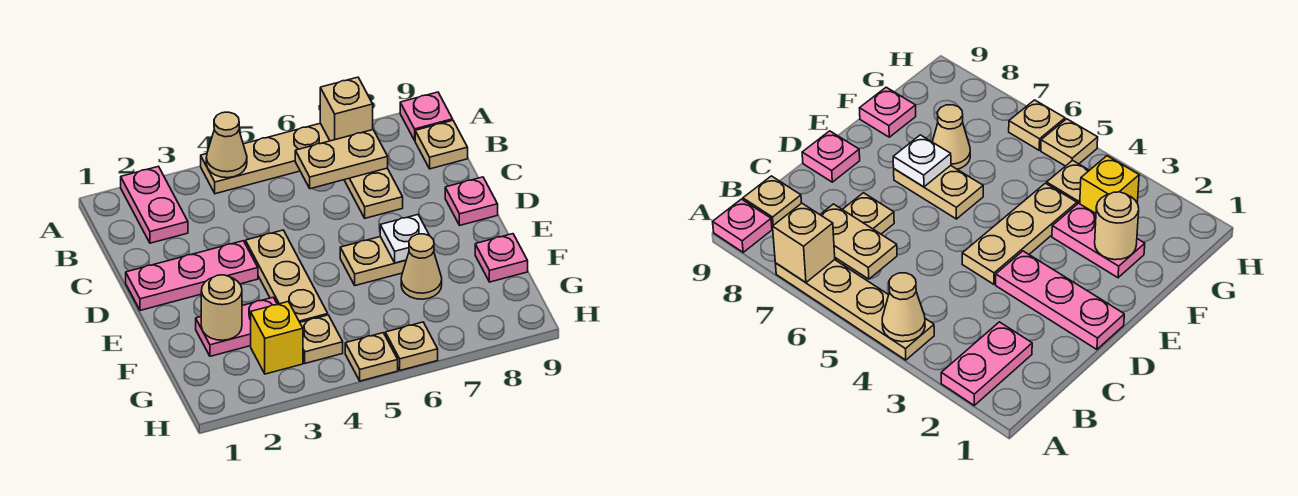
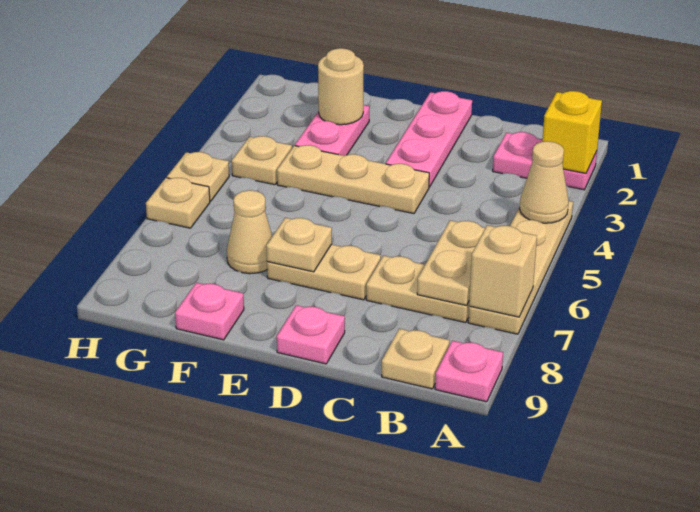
tan plate E6:E7 level 1 -> tan plate D7:E7 level 1
white plate E7 level 2 -> tan plate E7 level 2
yellow brick G3 level 1 -> yellow brick A2 level 2

